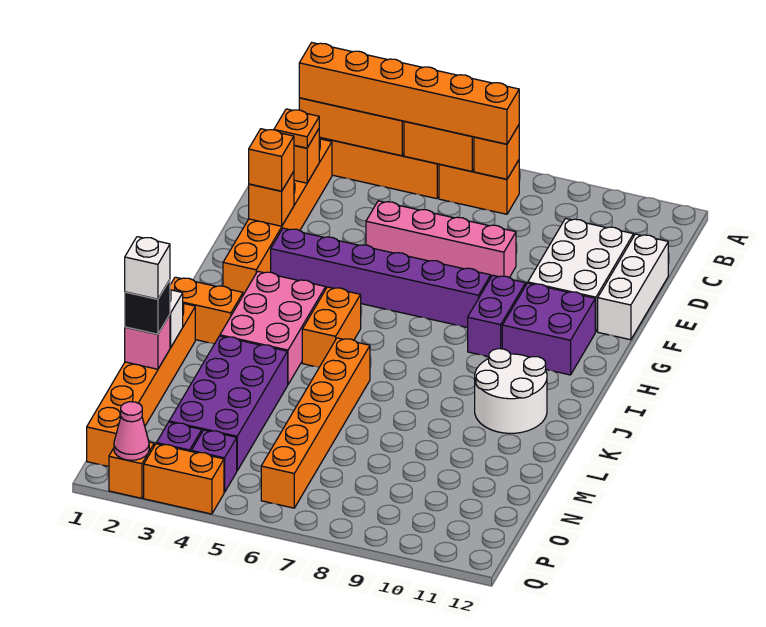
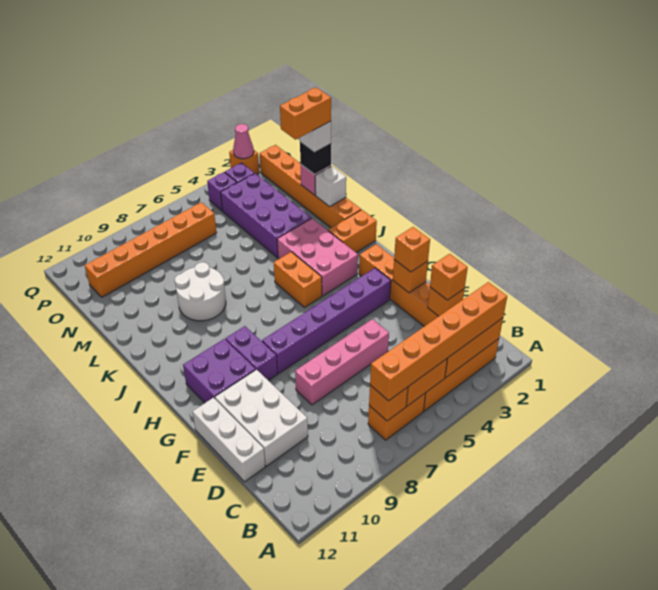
orange plate D2 level 3 -> orange brick D2 level 3
white round brick J10:K11 level 1 -> white round brick K8:L9 level 1
orange brick K6:P6 level 1 -> orange brick O6:O11 level 1
orange brick Q3:Q4 level 1 -> orange brick M1:M2 level 5

